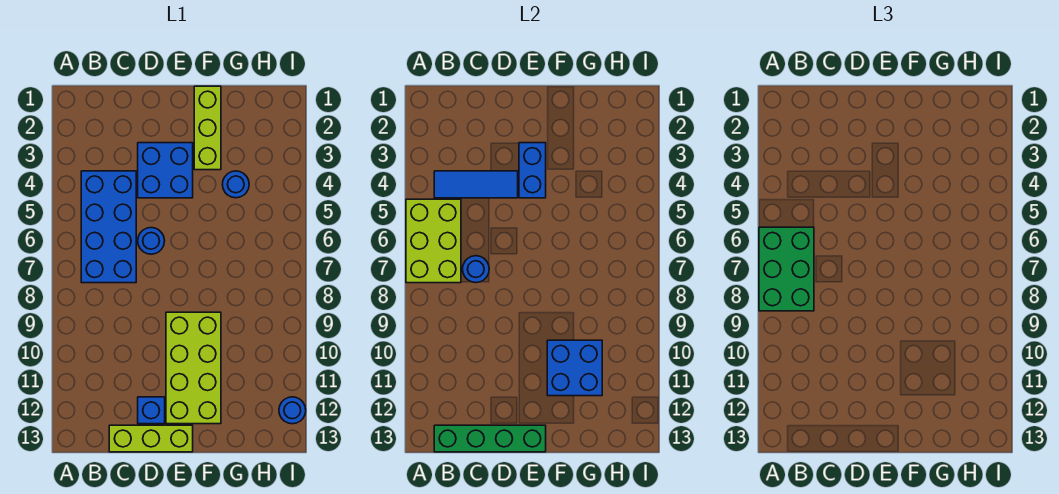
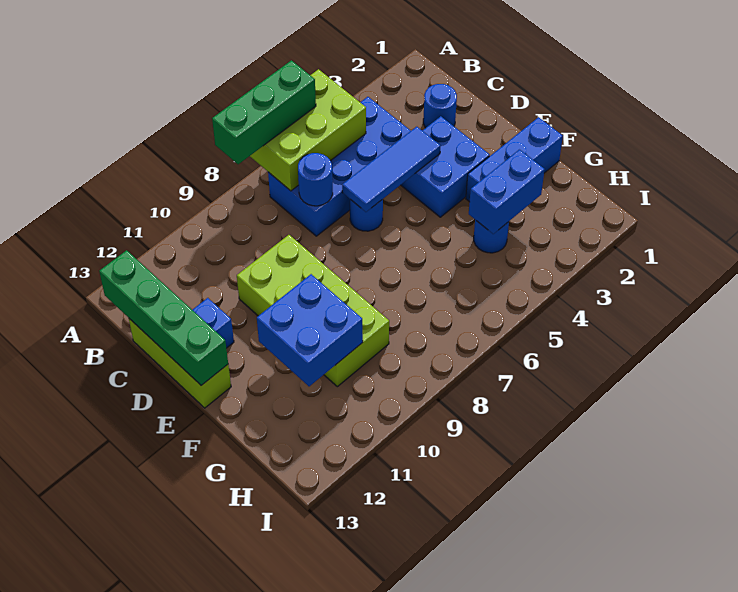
green brick A6:B8 level 3 -> green brick A6:A8 level 3
blue tile B4:D4 level 2 -> blue tile D4:D6 level 2
blue brick E3:E4 level 2 -> blue brick G3:G4 level 2
lime brick E9:F12 level 1 -> lime brick D9:G10 level 1
lime brick F1:F3 level 1 -> blue brick F1:F3 level 1
blue round brick I12 level 1 -> blue round brick C2 level 1

